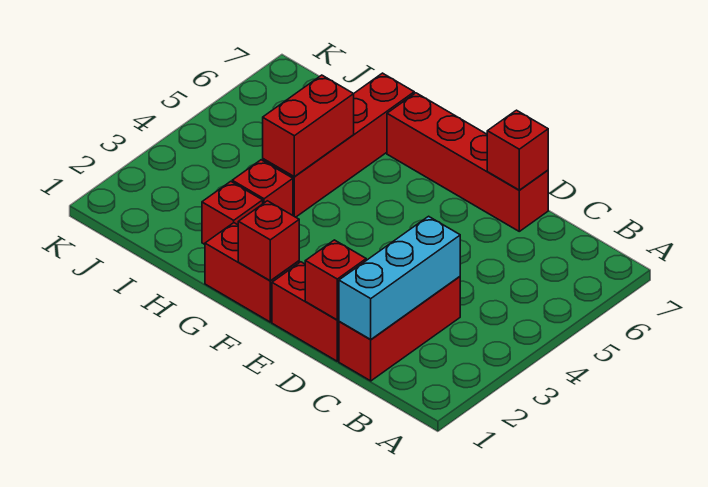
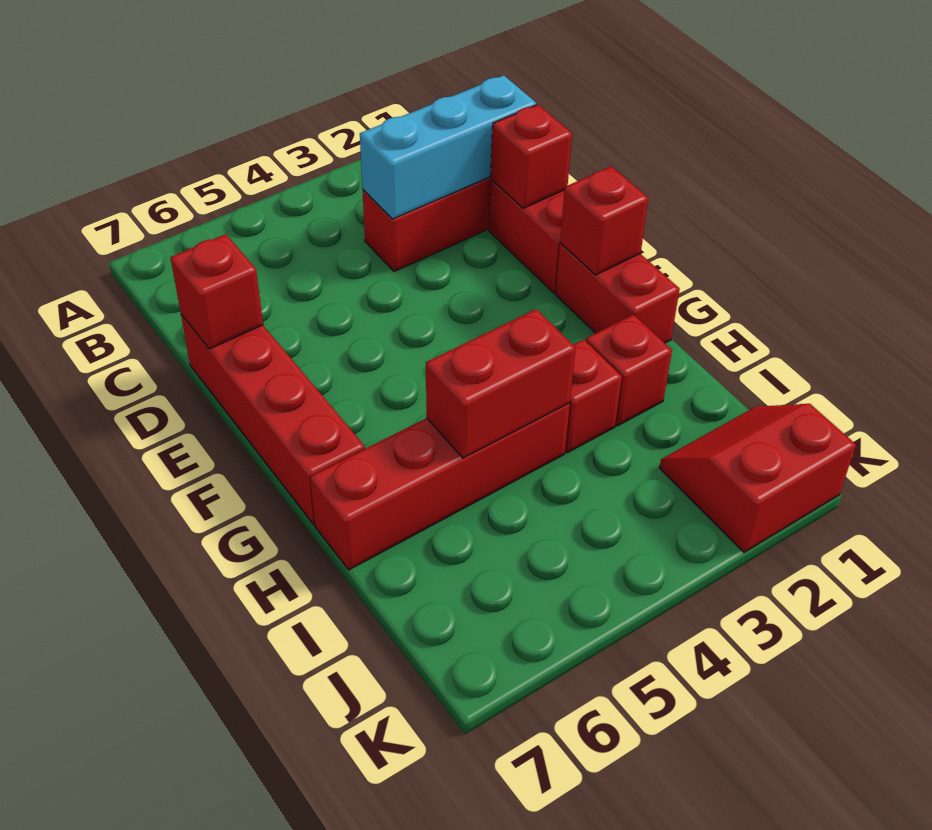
none -> red slope J1:K2 level 1 top K

